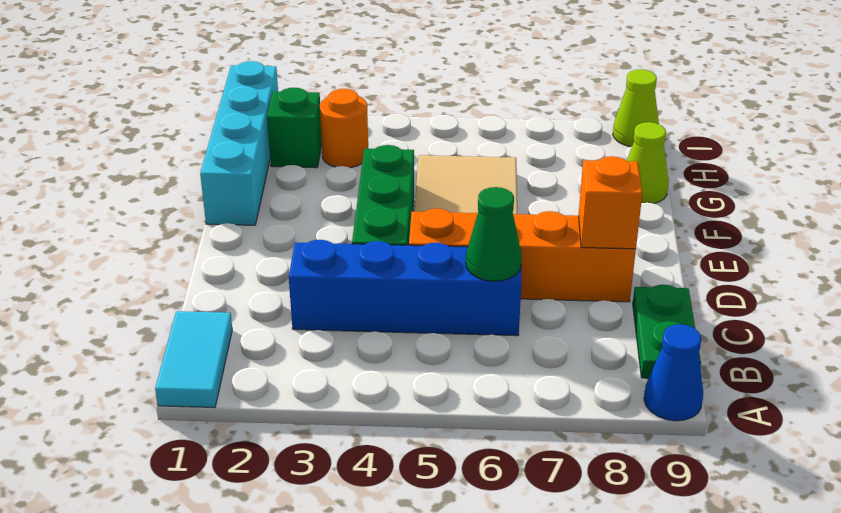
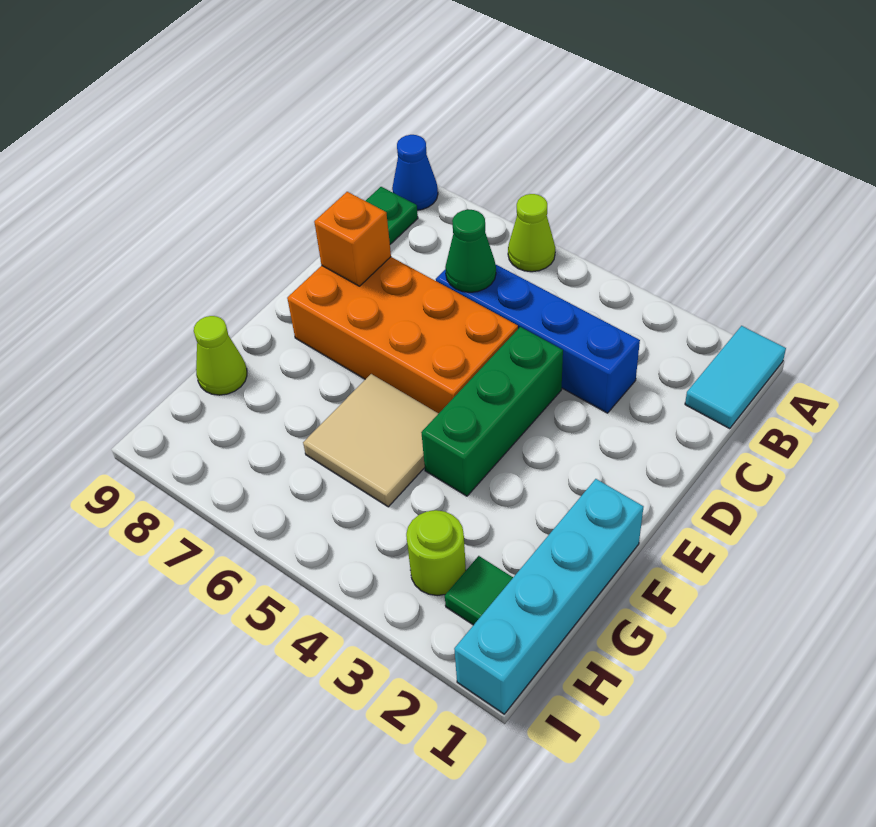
orange brick D5:D8 level 1 -> orange brick D5:E8 level 1
green brick H2 level 1 -> green tile H2 level 1
orange round brick H3 level 1 -> lime round brick H3 level 1
lime cone I9 level 1 -> lime cone A6 level 1

